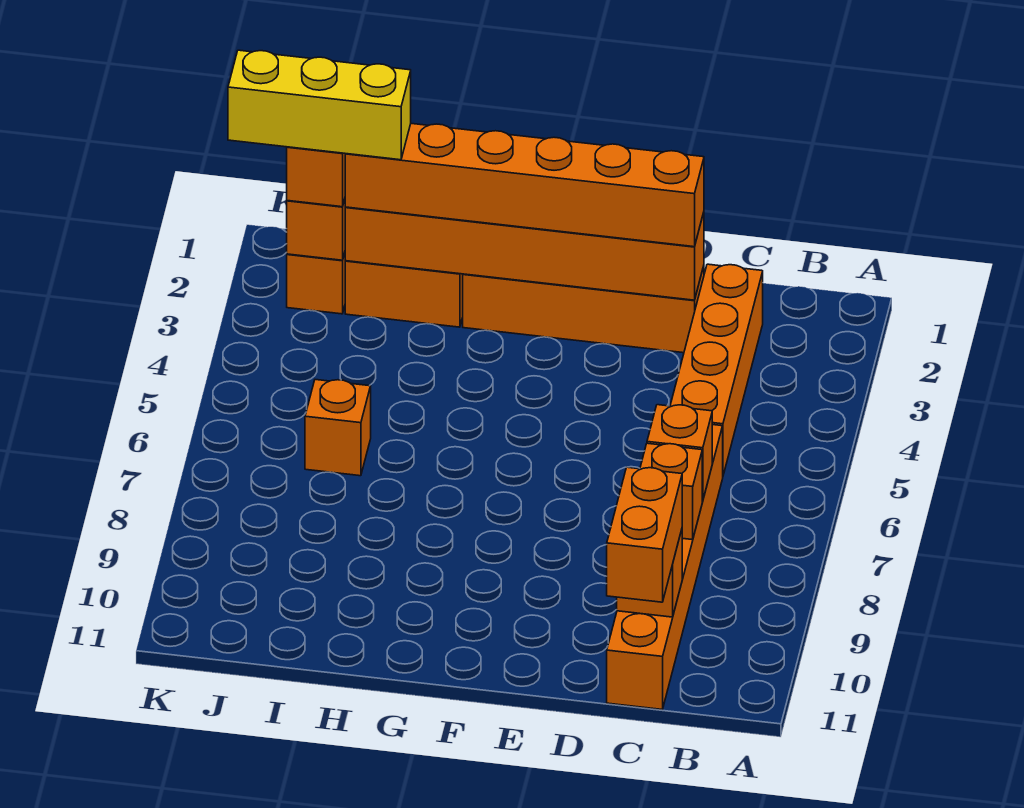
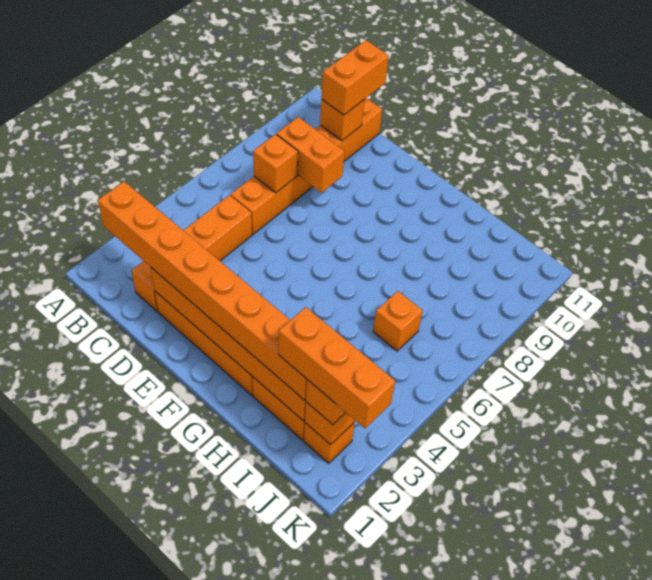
orange brick C8 level 2 -> orange brick C8:D8 level 2
orange brick D2:I2 level 3 -> orange brick B2:I2 level 3
yellow brick I2:K2 level 4 -> orange brick I2:K2 level 4

